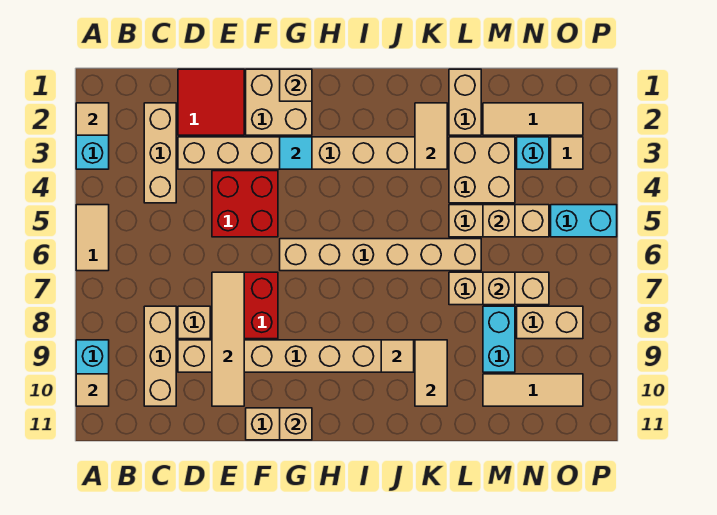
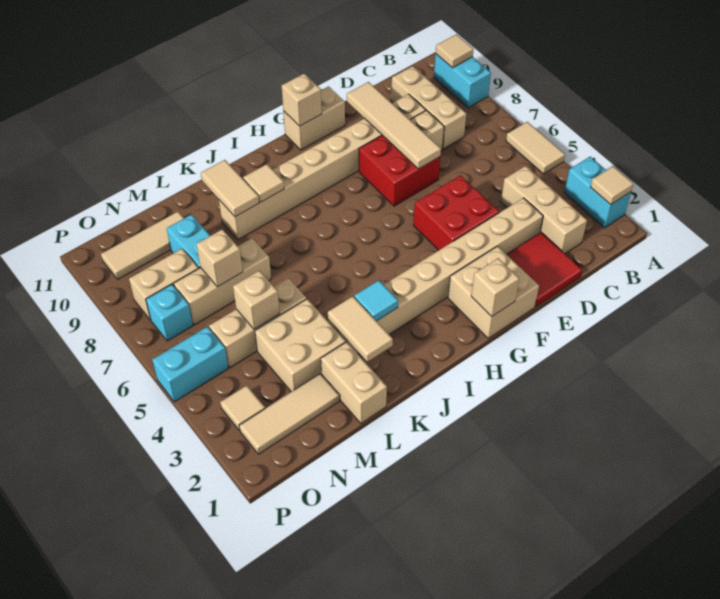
cyan tile G3 level 2 -> cyan tile J3 level 2
tan brick G6:L6 level 1 -> none
cyan brick N3 level 1 -> cyan brick O7 level 1

